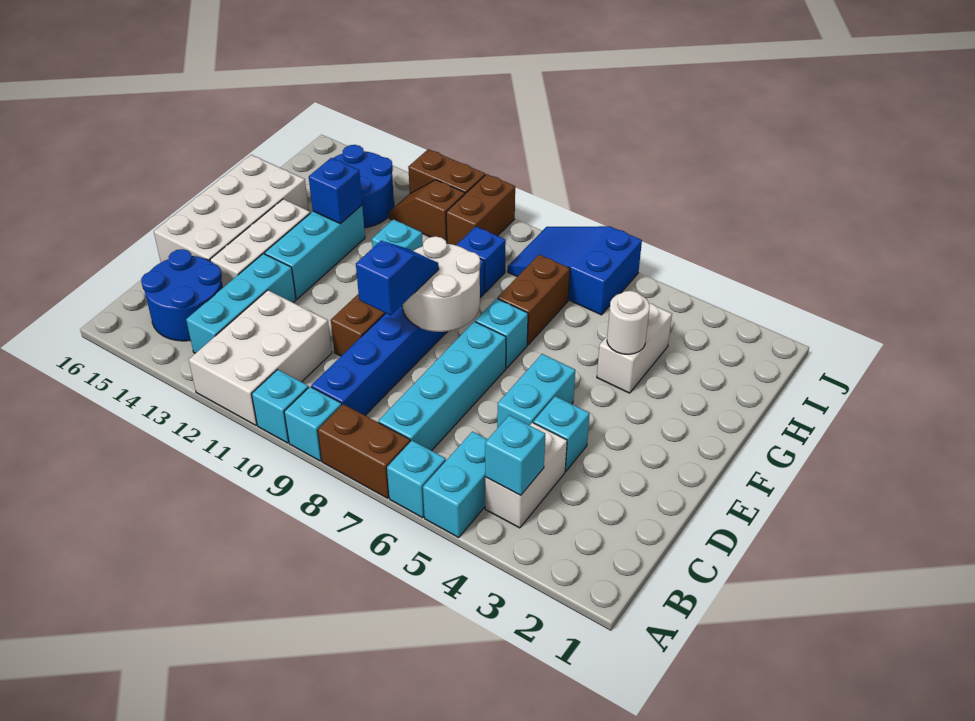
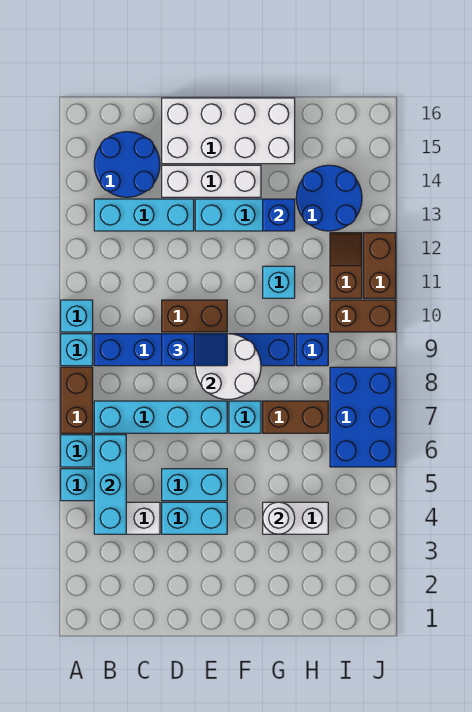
white brick A11:C12 level 1 -> none
cyan brick B4 level 2 -> cyan brick B4:B6 level 2
cyan brick D4 level 1 -> cyan brick D4:E4 level 1
blue slope I6:J8 level 1 top 6 -> blue brick I6:J8 level 1

